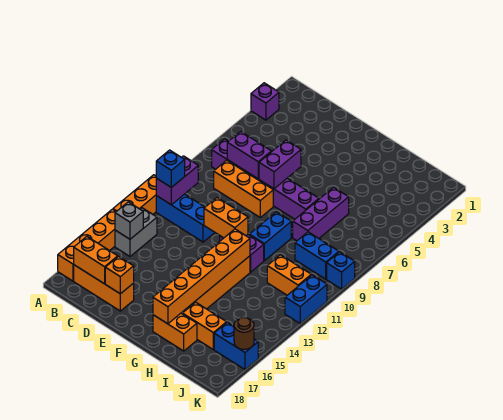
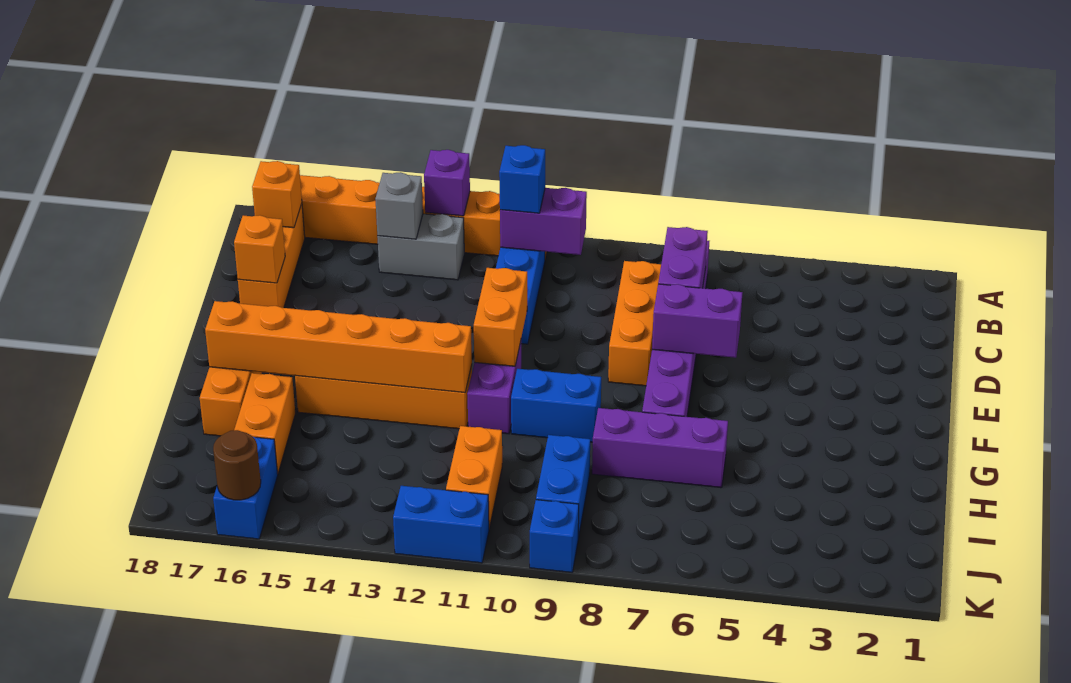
purple brick A3 level 1 -> purple brick A13 level 2
orange brick B17:C17 level 2 -> orange brick B17 level 2

